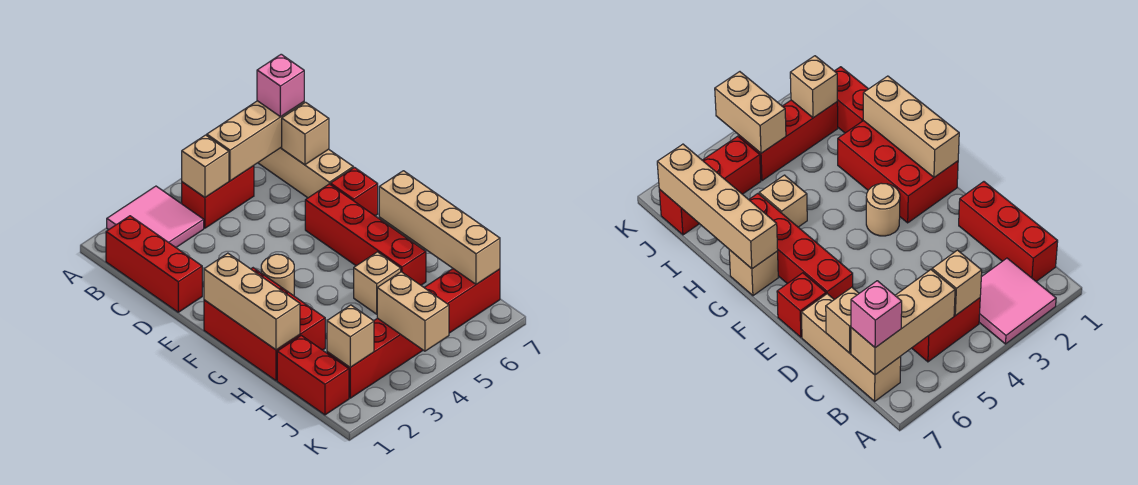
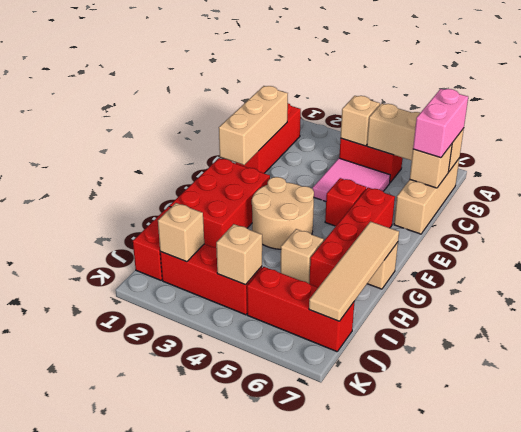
pink tile A2:B3 level 1 -> pink tile C4:D5 level 1
pink brick B7 level 3 -> pink brick B7:C7 level 3
red brick E7 level 1 -> red brick E5 level 1
tan brick F1:H1 level 2 -> tan brick C1:E1 level 2
tan round brick F3 level 1 -> tan round brick F3:G4 level 1
tan brick G7:J7 level 2 -> tan tile G7:J7 level 2
tan brick J4:K4 level 2 -> tan brick J4 level 2

